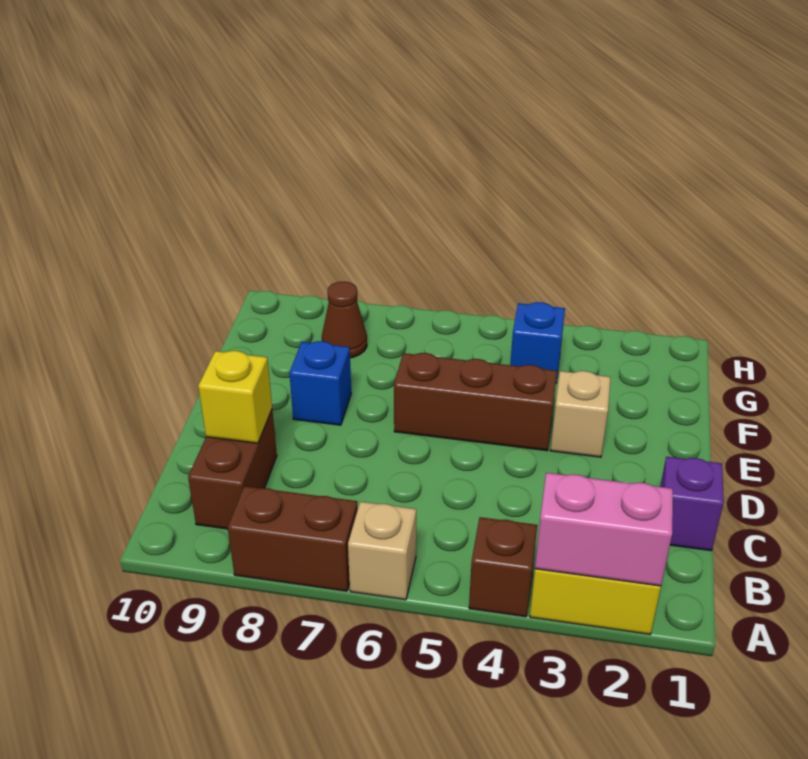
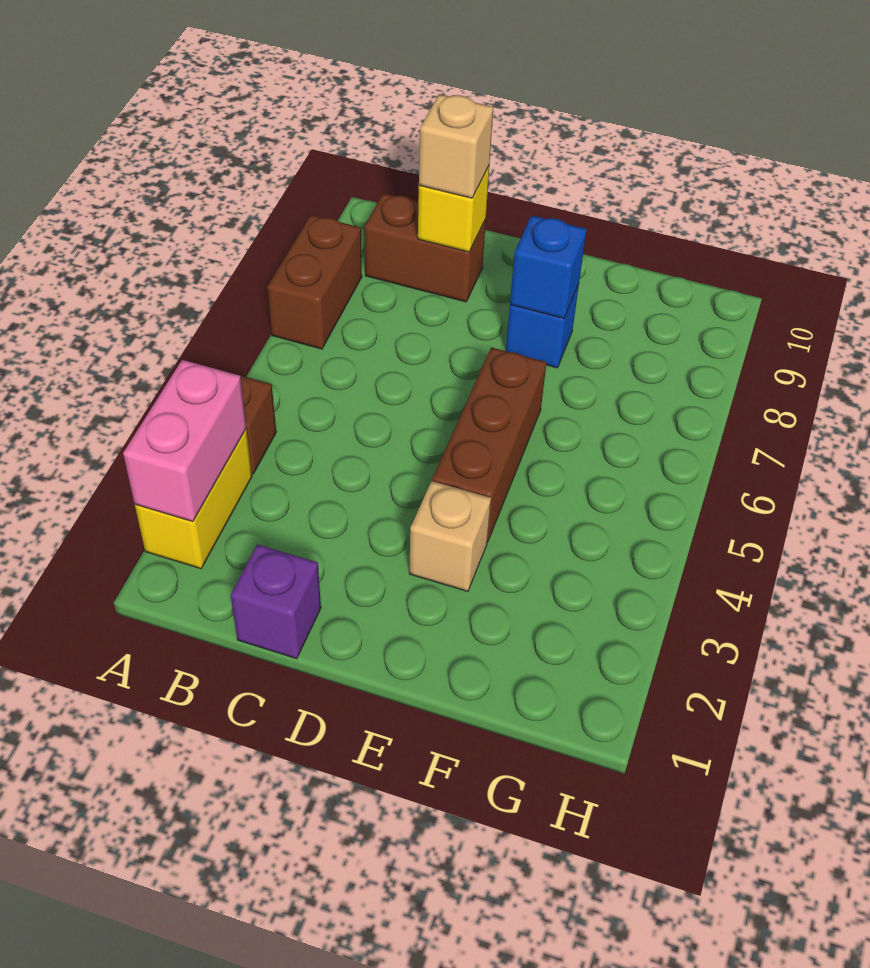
tan brick A6 level 1 -> tan brick C9 level 3
blue brick G4 level 1 -> blue brick E8 level 2
brown cone G8 level 1 -> none

